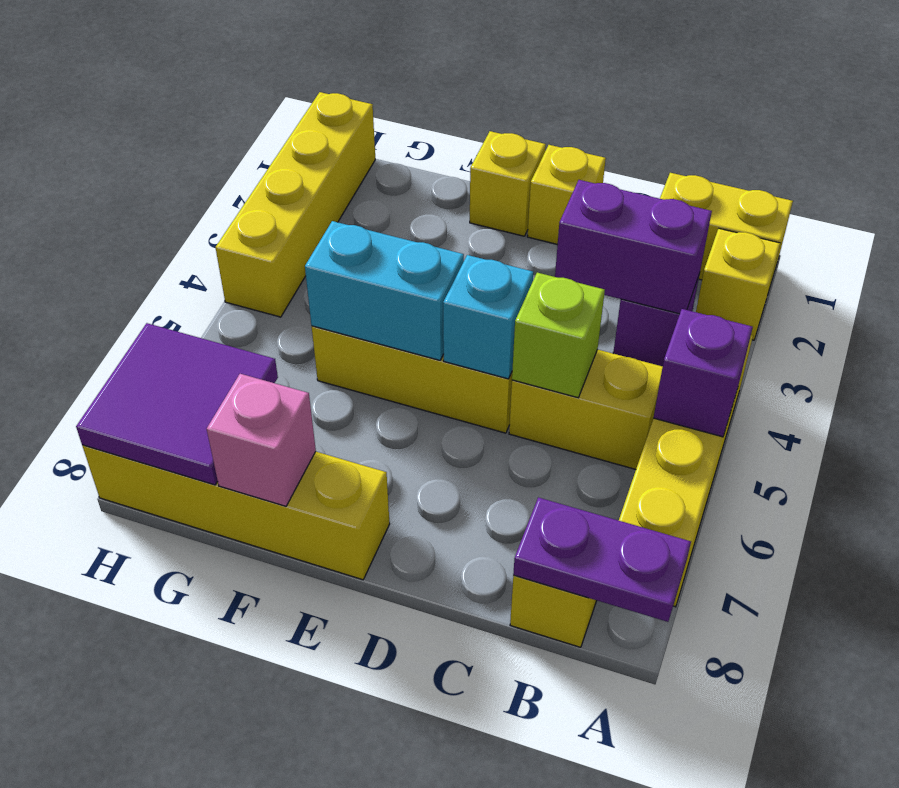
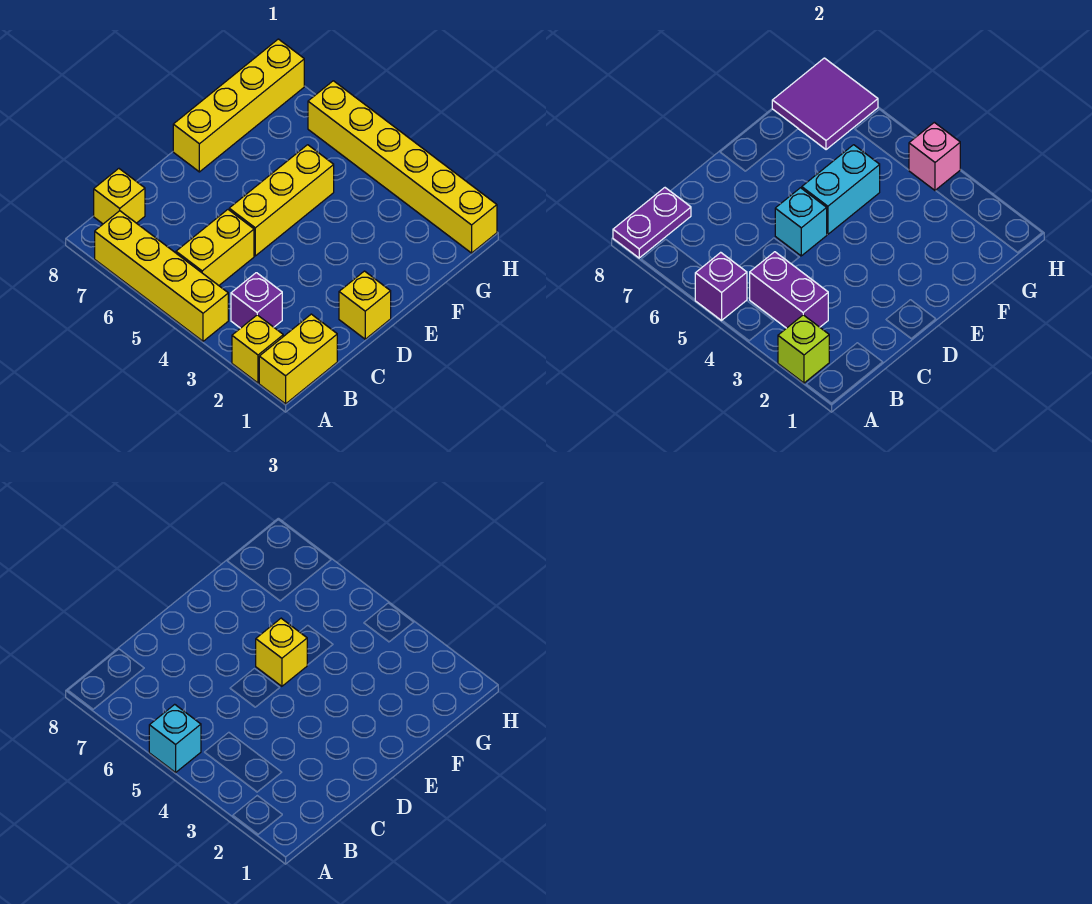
none -> cyan brick A5 level 3
purple brick B3:C3 level 2 -> purple brick B3:B4 level 2
lime brick C5 level 2 -> lime brick A2 level 2
yellow brick E1 level 1 -> yellow brick E5 level 3
pink brick F8 level 2 -> pink brick H4 level 2
yellow brick H1:H4 level 1 -> yellow brick H1:H6 level 1

